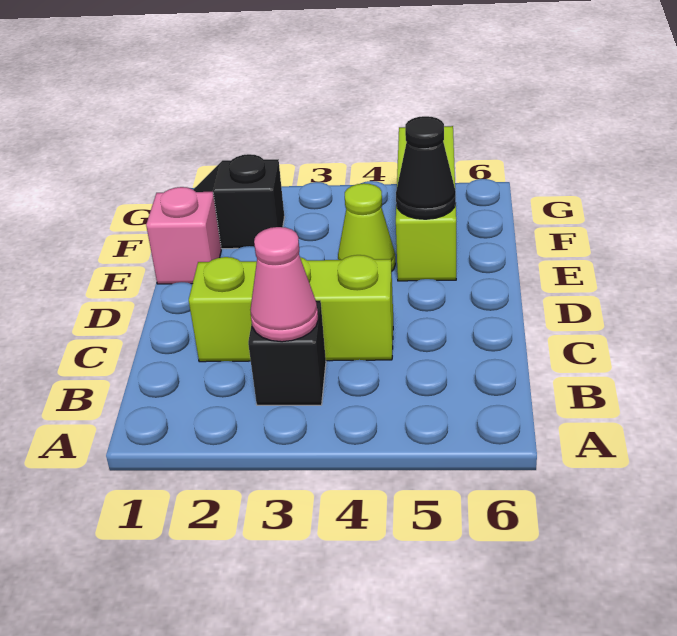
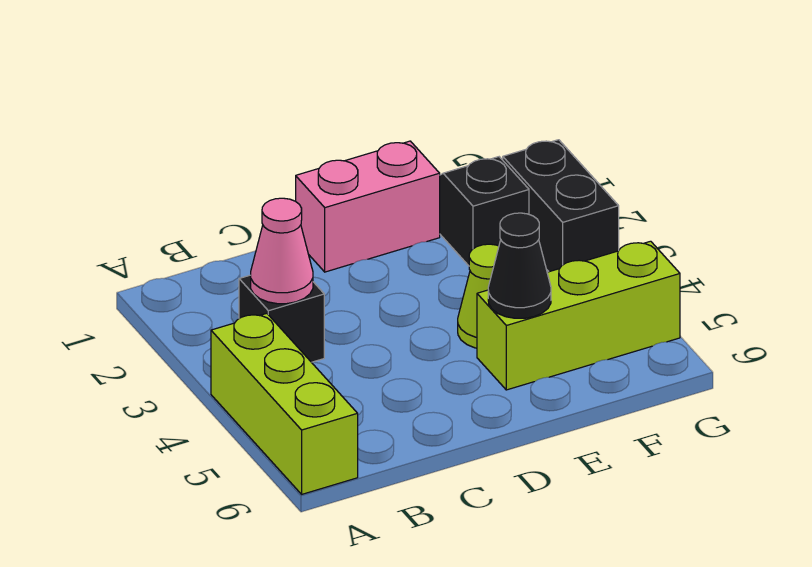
lime brick C2:C4 level 1 -> lime brick A4:A6 level 1
pink brick E1 level 1 -> pink brick D1:E1 level 1
none -> black brick G2:G3 level 1

